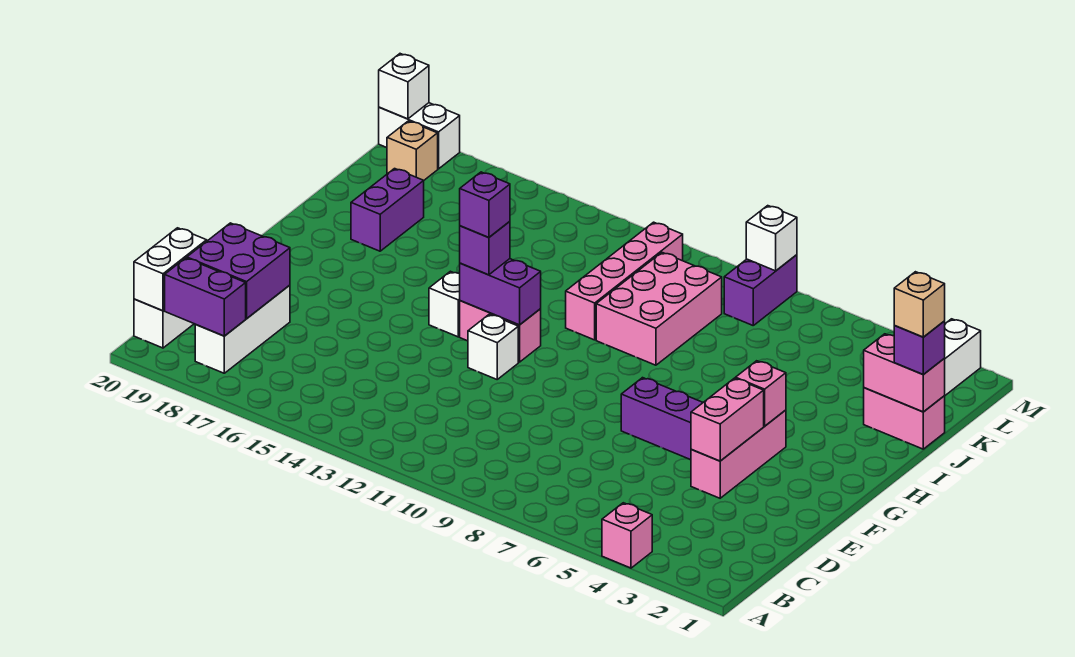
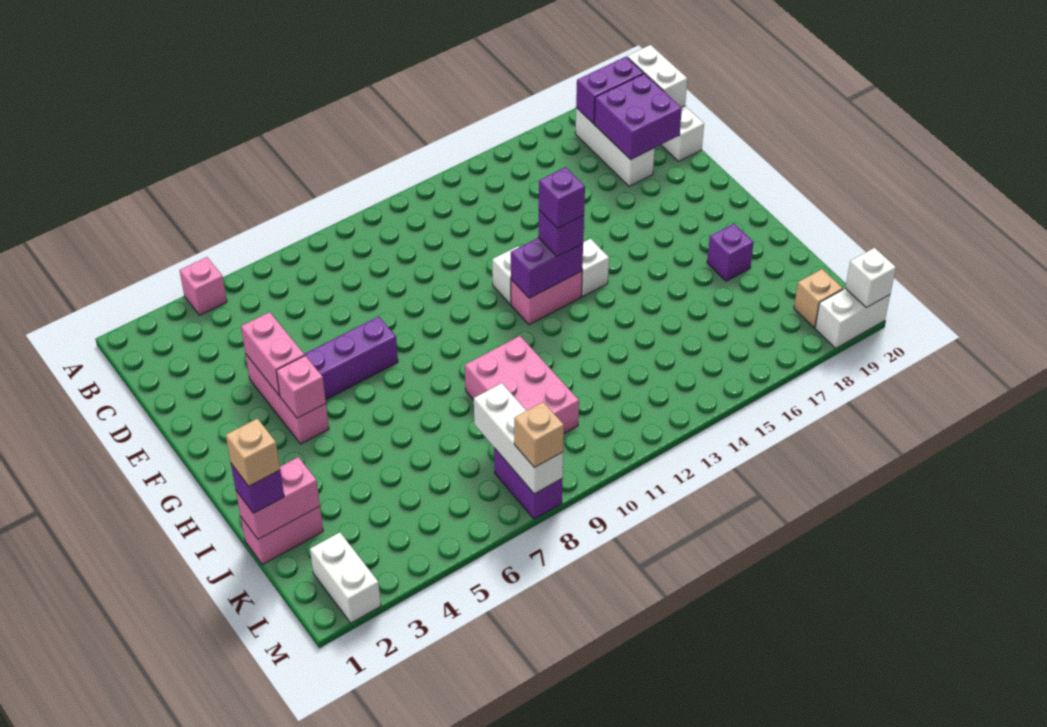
pink brick I11:L11 level 1 -> none
purple brick I18:J18 level 1 -> purple brick I18 level 1
white brick M8 level 2 -> white brick K8:M8 level 2
none -> tan brick M8 level 3

